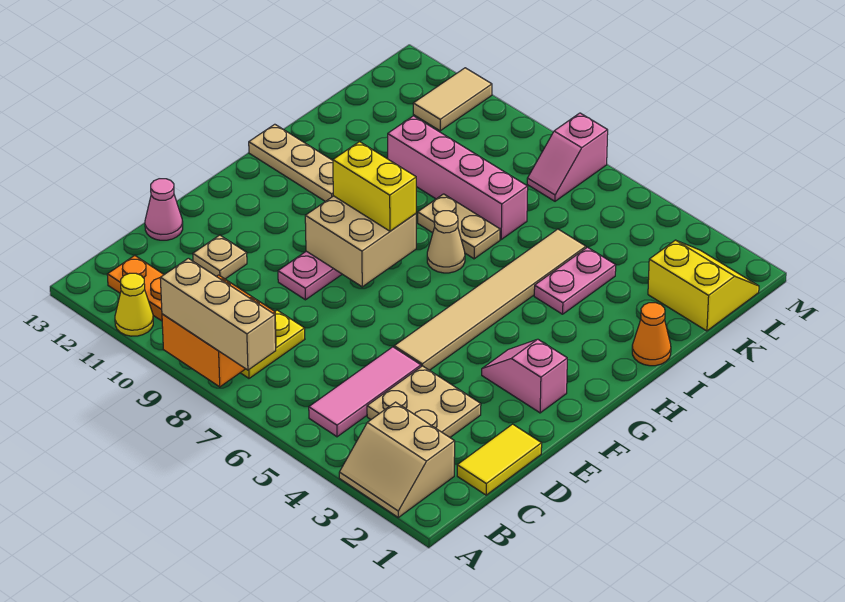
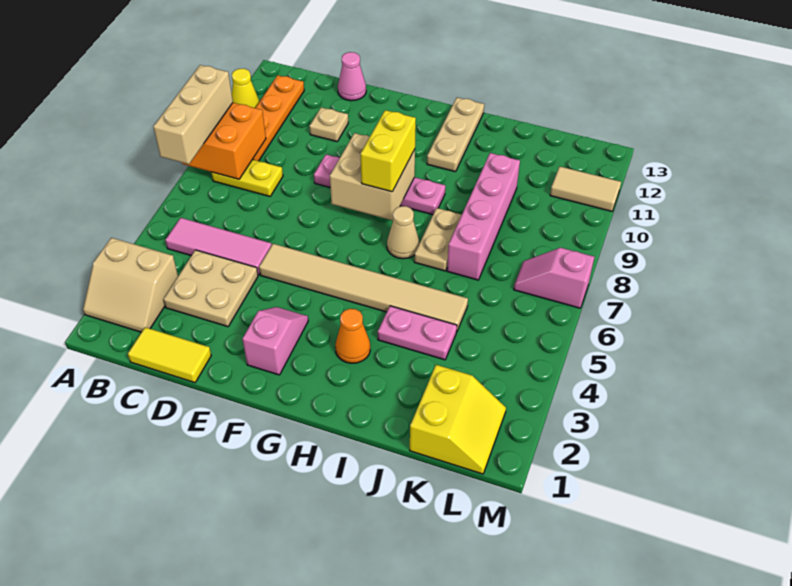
tan slope A2:B3 level 1 top B -> tan slope A2:B3 level 1 top 3
orange cone I1 level 1 -> orange cone H3 level 1

